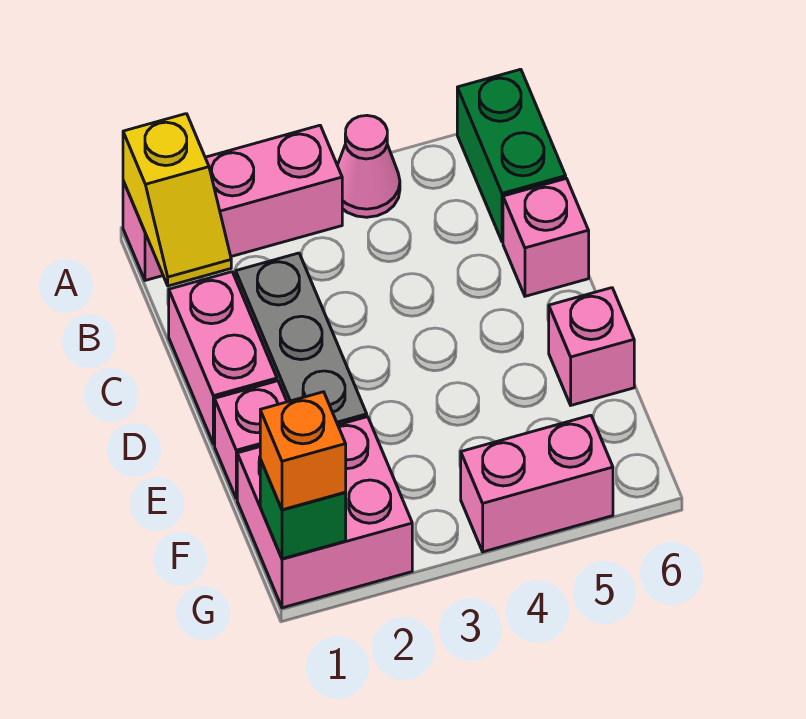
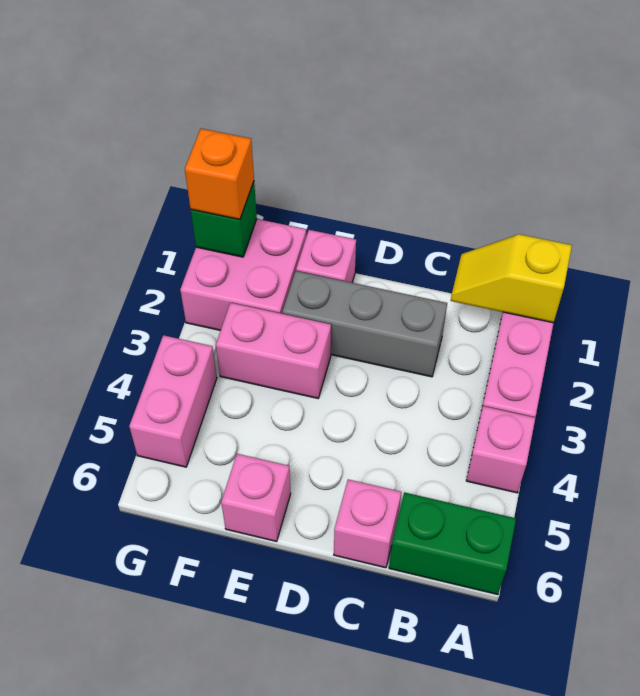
pink cone A4 level 1 -> pink brick A4 level 1
pink brick C1:D1 level 1 -> pink brick E3:F3 level 1

